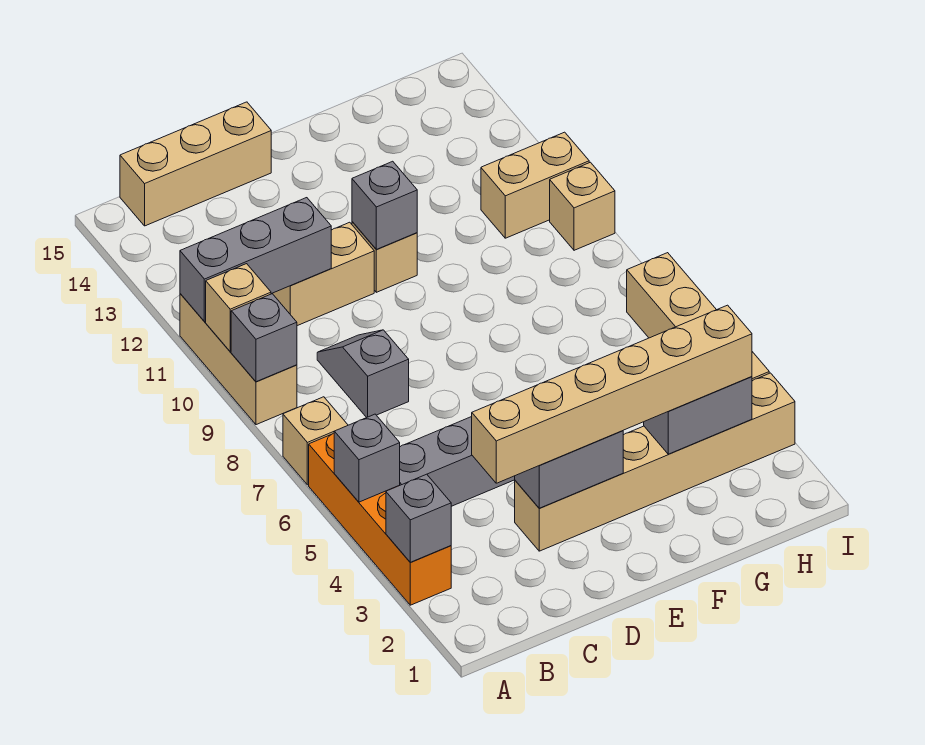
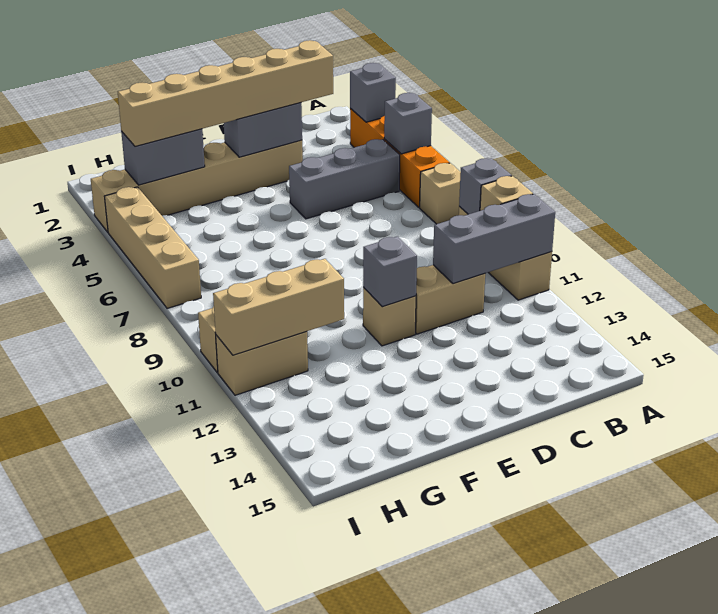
tan brick B15:D15 level 1 -> tan brick G11:I11 level 2
grey slope C8:C9 level 1 top 8 -> none

